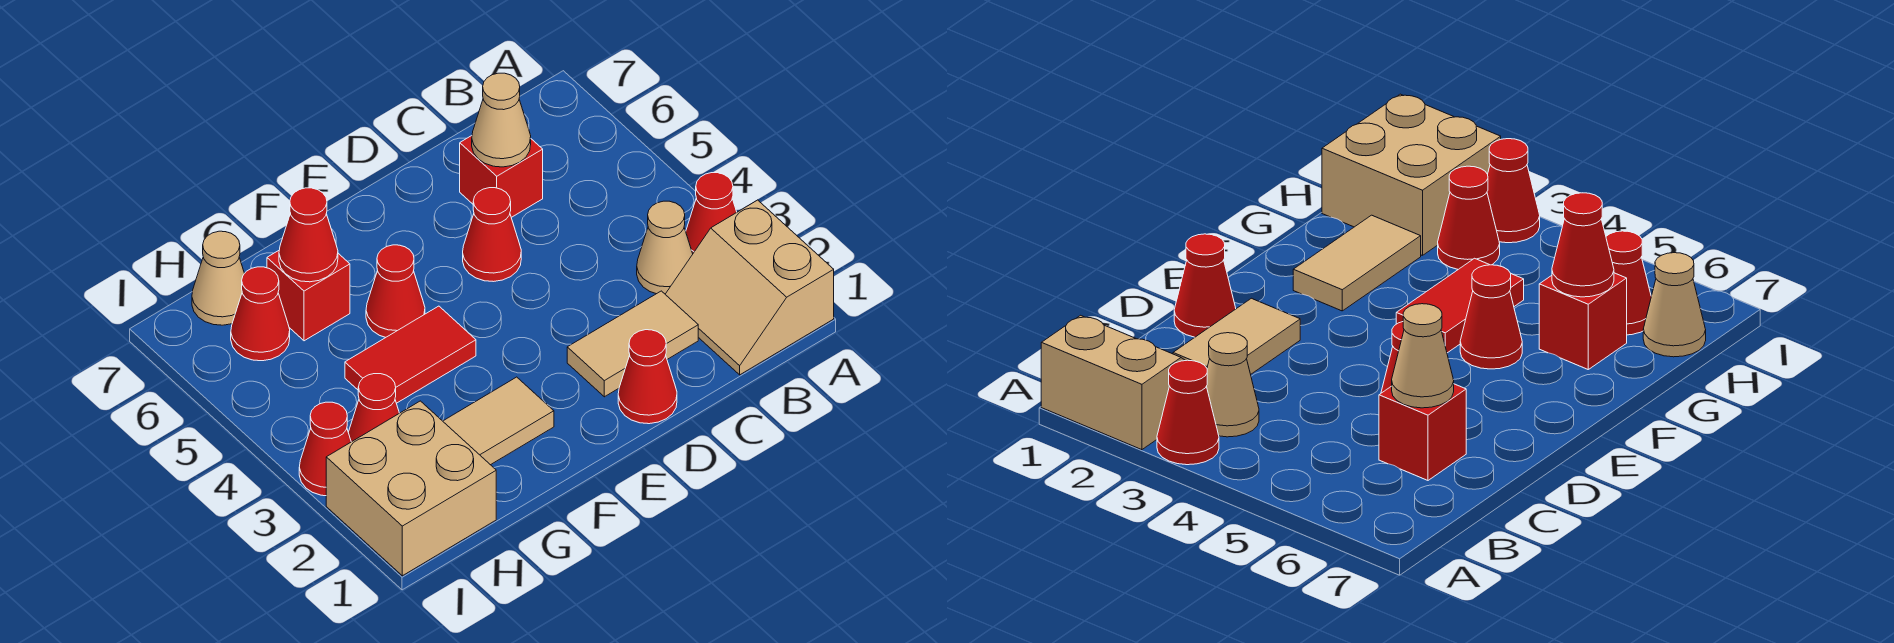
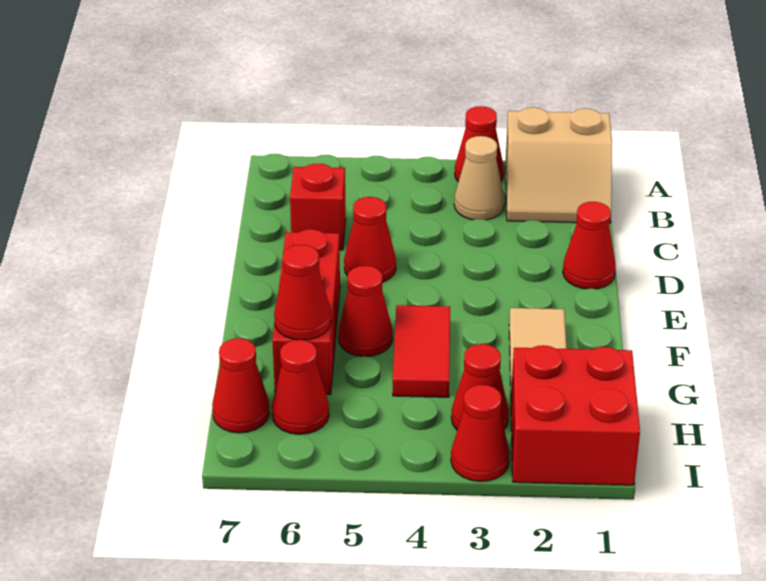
tan tile C2:D2 level 1 -> none
tan cone C6 level 2 -> none
red brick G6 level 1 -> red brick E6:G6 level 1
tan brick H1:I2 level 1 -> red brick H1:I2 level 1
tan cone H7 level 1 -> red cone H7 level 1

